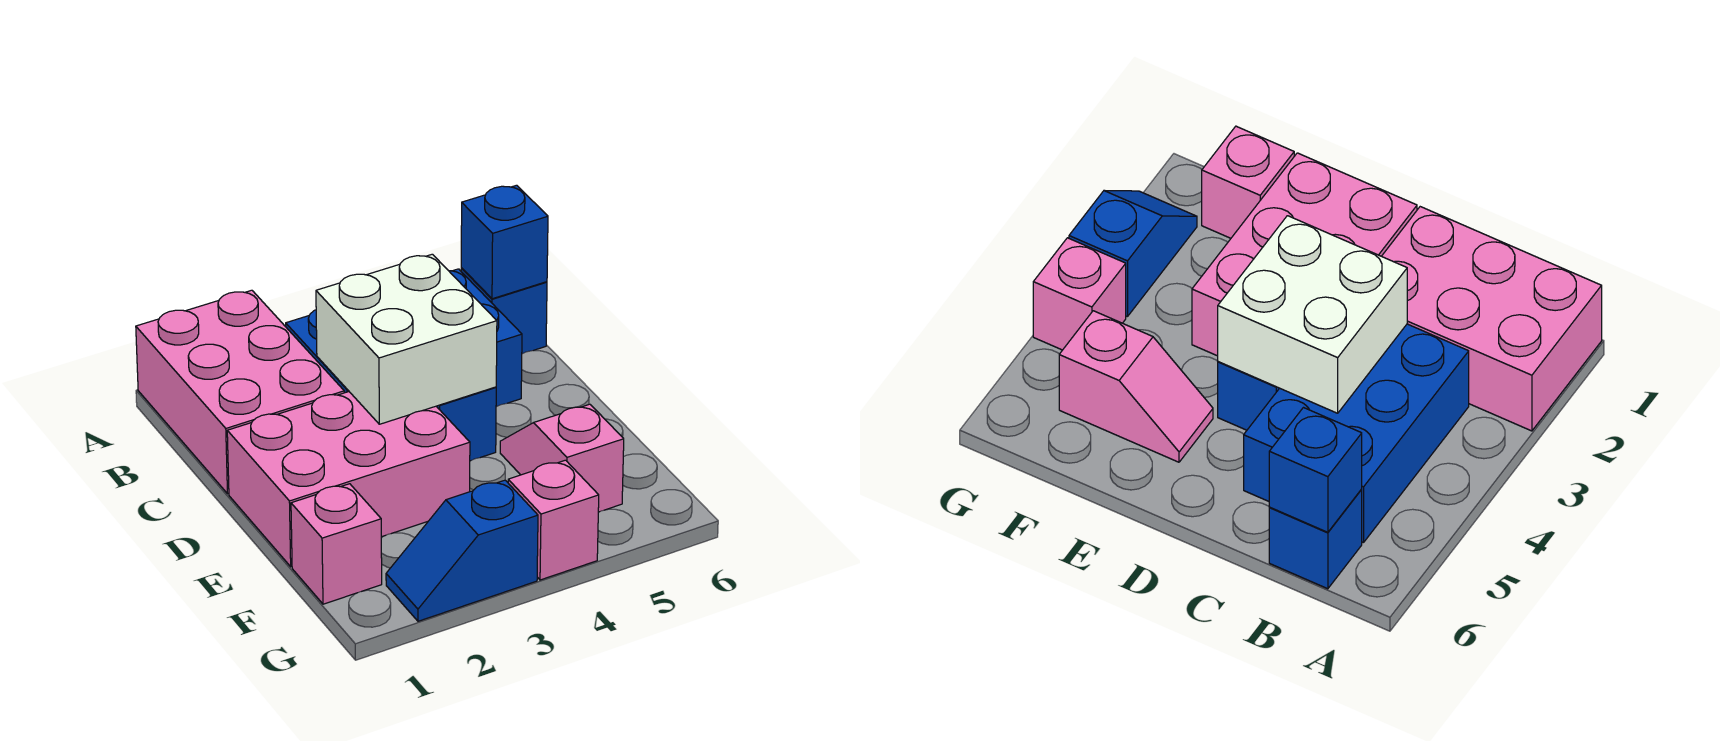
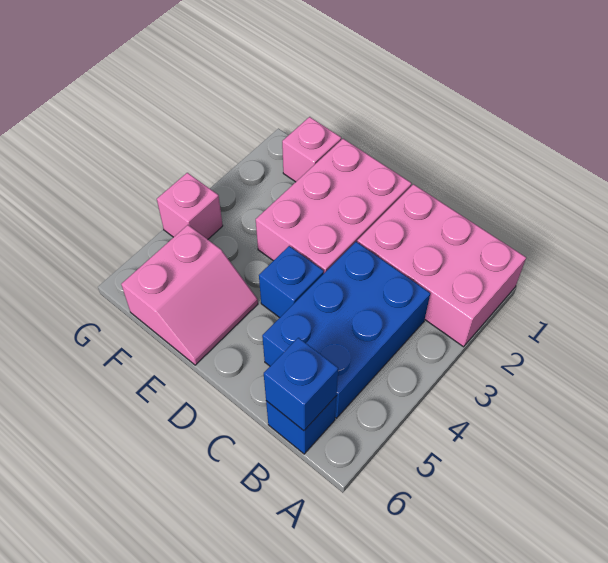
white brick C3:D4 level 2 -> none
pink slope E5:F5 level 1 top F -> pink slope E5:F6 level 1 top F
blue slope G2:G3 level 1 top 3 -> none

